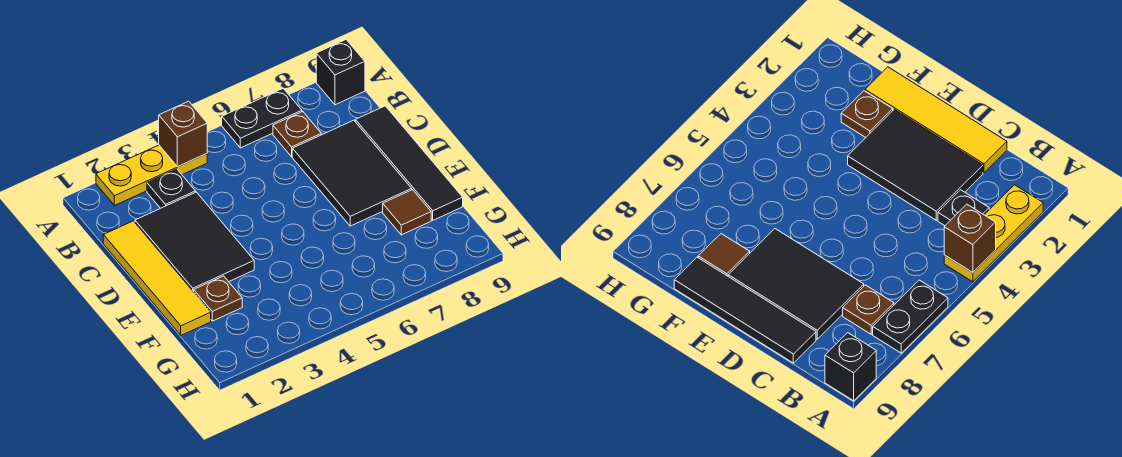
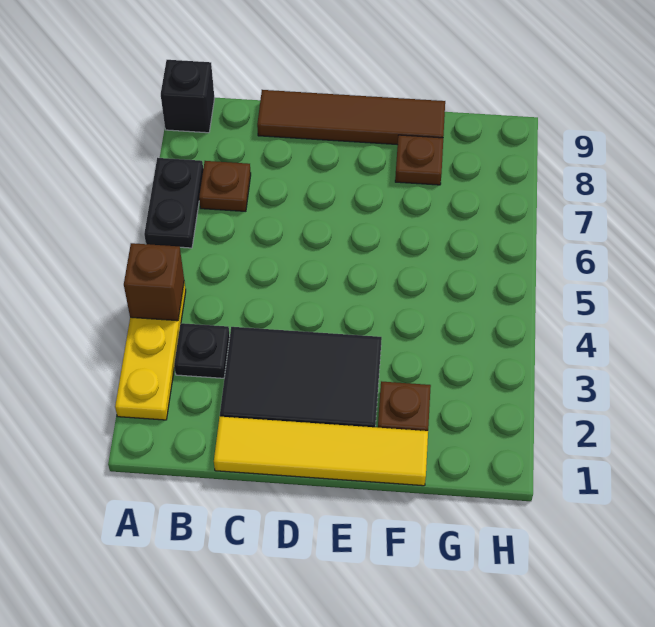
black tile C7:E8 level 1 -> none
black tile C9:F9 level 1 -> brown tile C9:F9 level 1
brown tile F8 level 1 -> brown plate F8 level 1

